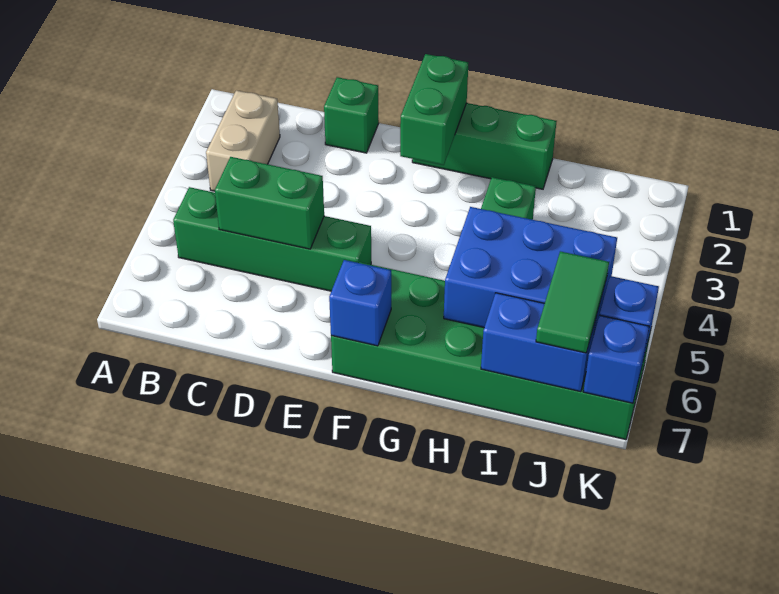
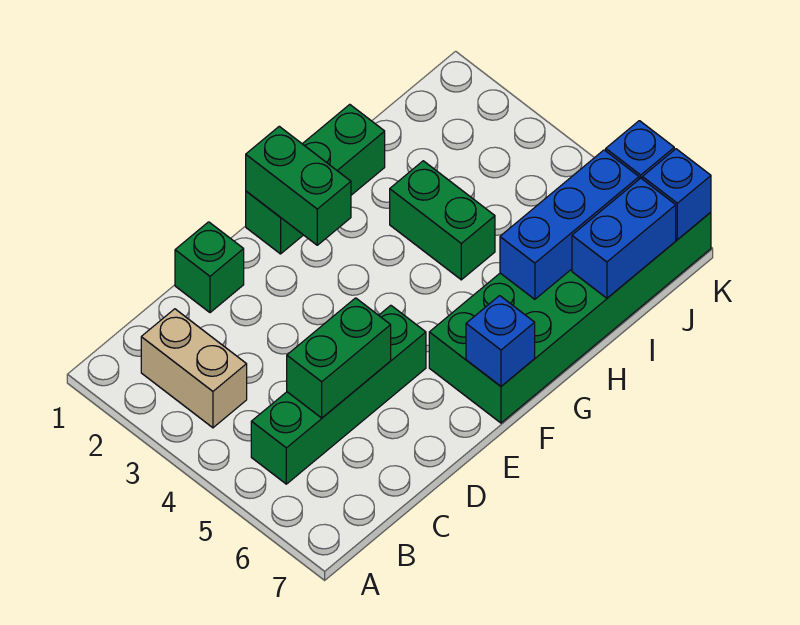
blue brick H5:J6 level 2 -> blue brick H6:J6 level 2
green tile J6:J7 level 3 -> none

